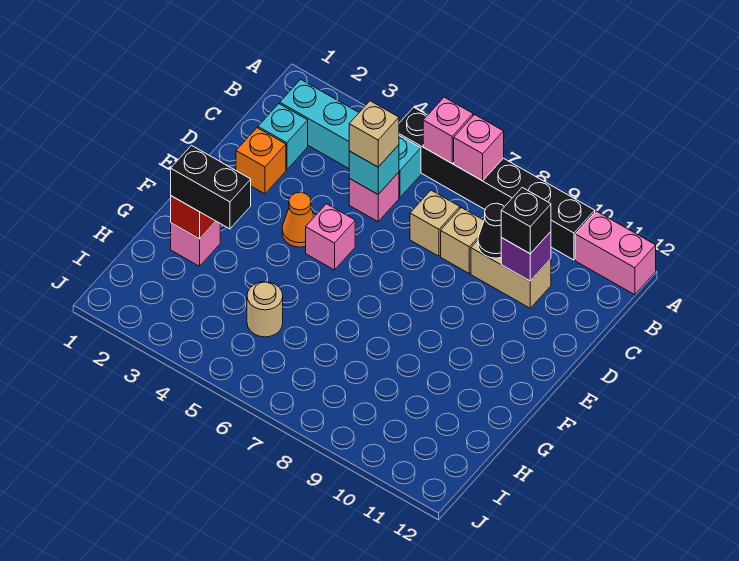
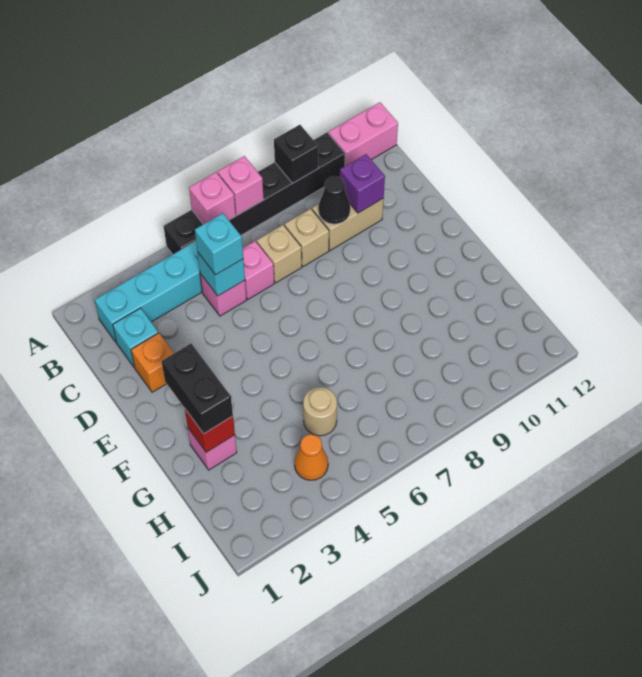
tan brick C5 level 3 -> cyan brick C5 level 3
black brick C10 level 3 -> black brick A9 level 2
orange cone E4 level 1 -> orange cone I4 level 1
pink brick E5 level 1 -> pink brick C6 level 1
black brick G2:G3 level 3 -> black brick F2:G2 level 3

